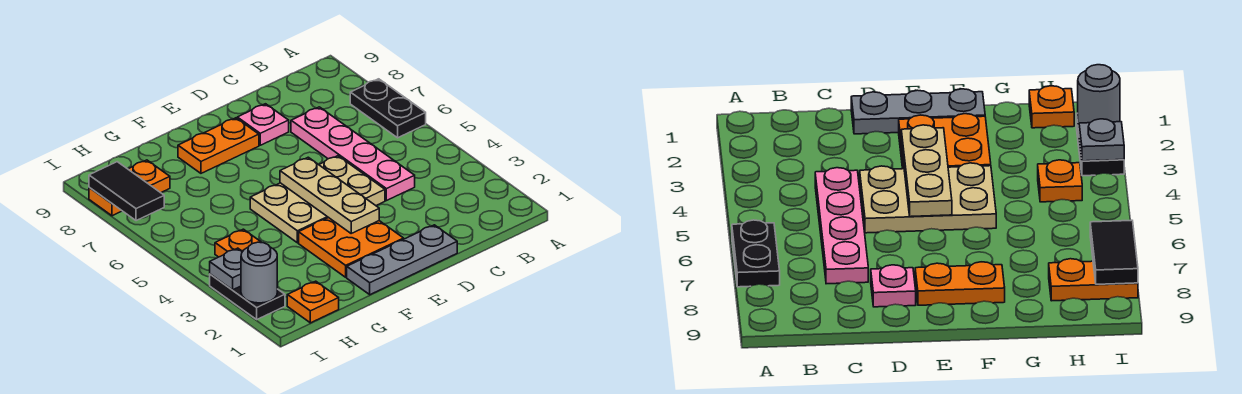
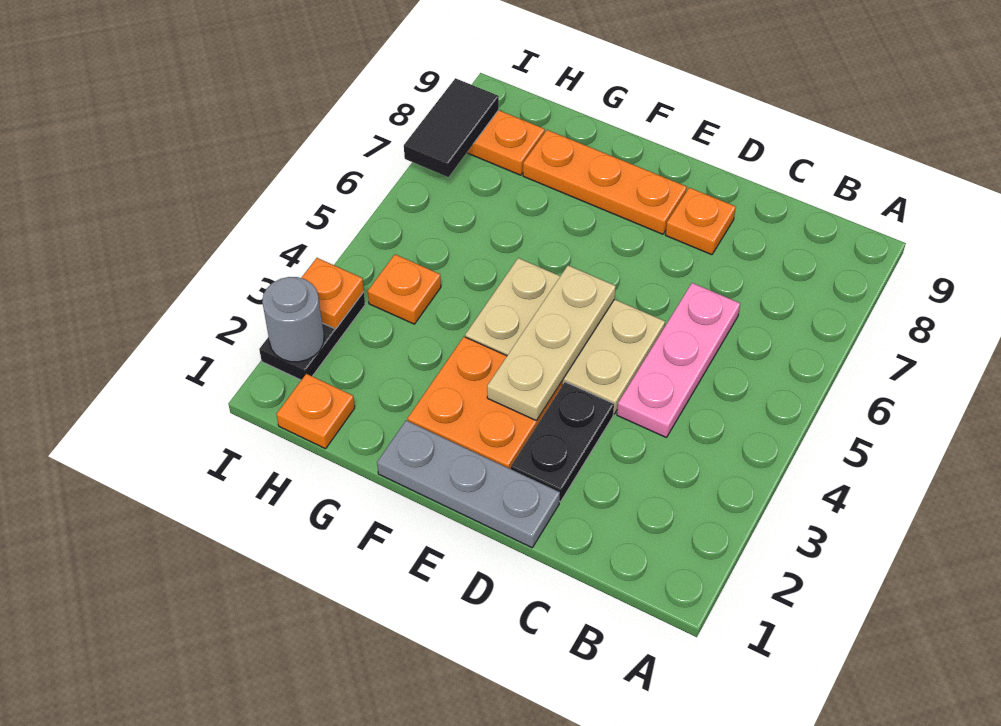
black plate A6:A7 level 1 -> black plate D2:D3 level 1
pink plate C4:C7 level 1 -> pink plate C4:C6 level 1
pink plate D8 level 1 -> orange plate D8 level 1
orange plate E8:F8 level 1 -> orange plate E8:G8 level 1
grey plate I3 level 2 -> orange plate I3 level 2

